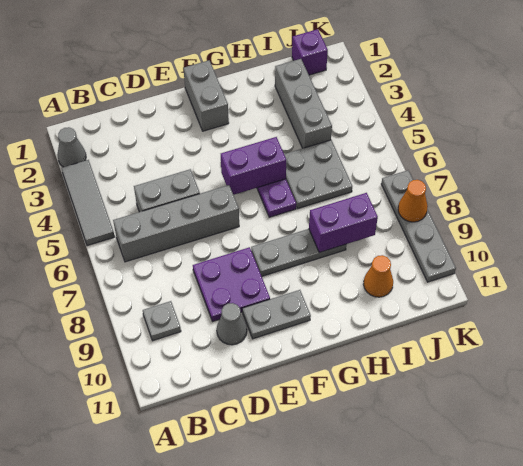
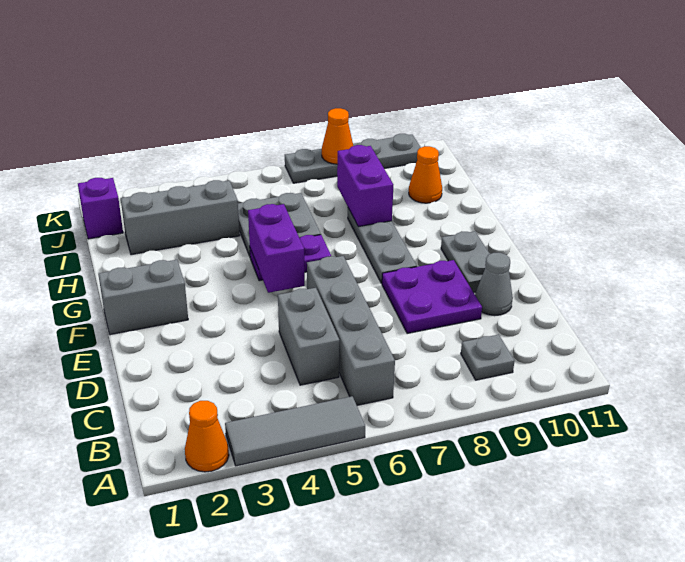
grey cone A2 level 1 -> orange cone A2 level 1

